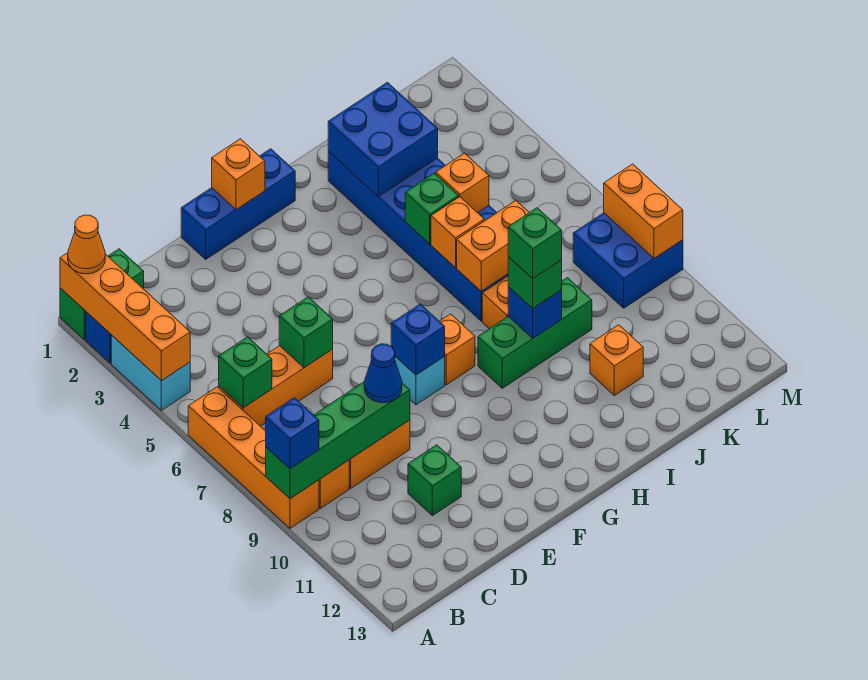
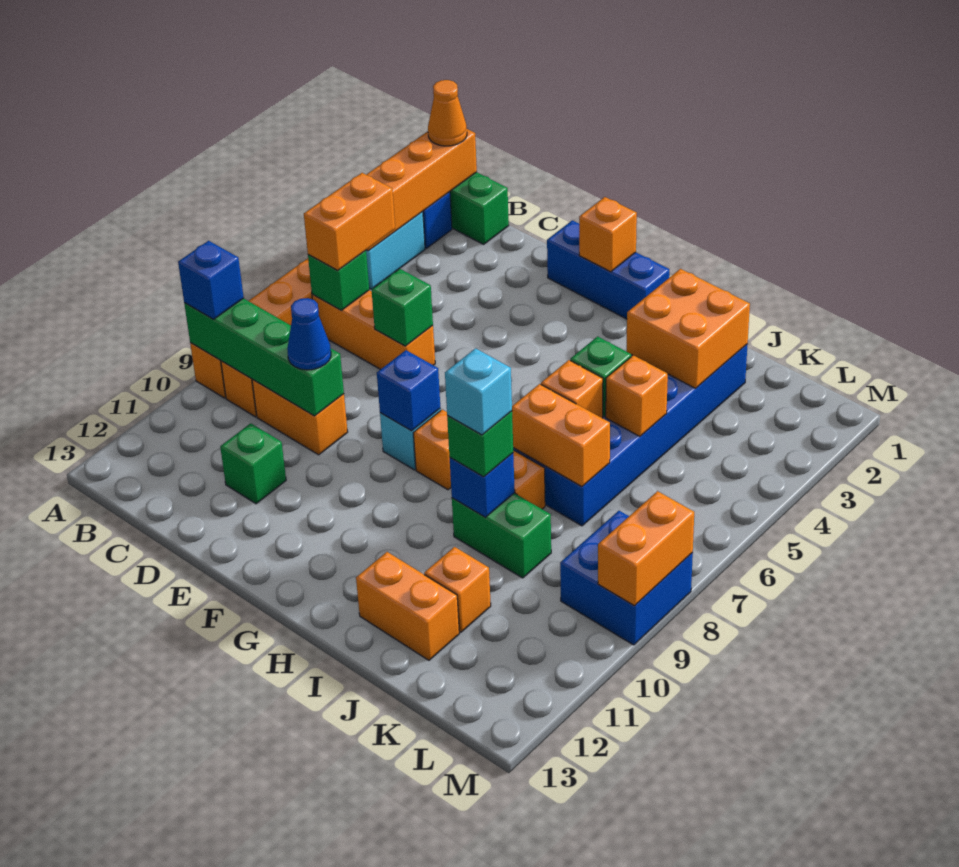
none -> orange brick B5:B6 level 3
green brick H9:J9 level 1 -> green brick I9:J9 level 1
blue brick I2:J3 level 2 -> orange brick I2:J3 level 2
green brick I9 level 4 -> cyan brick I9 level 4
none -> orange brick I12:J12 level 1

